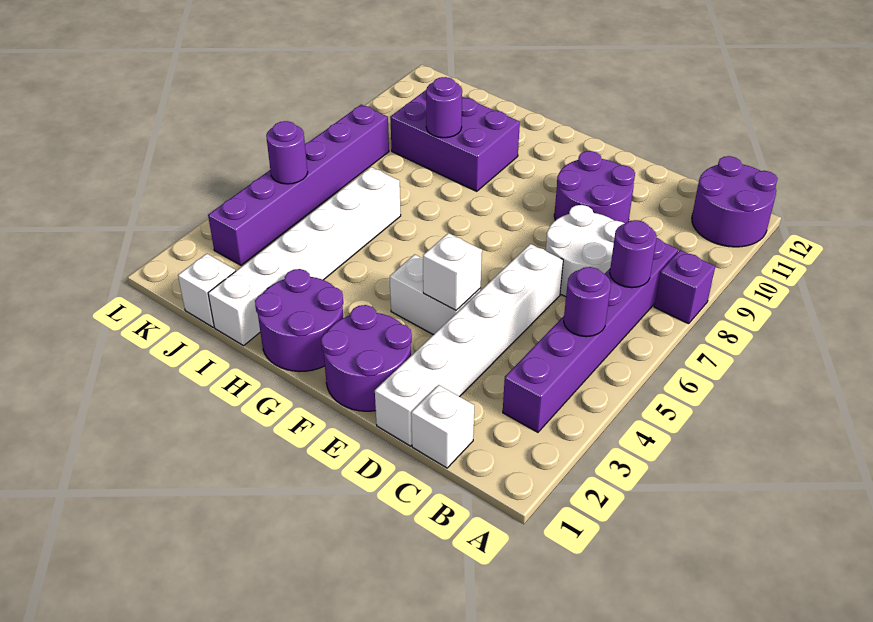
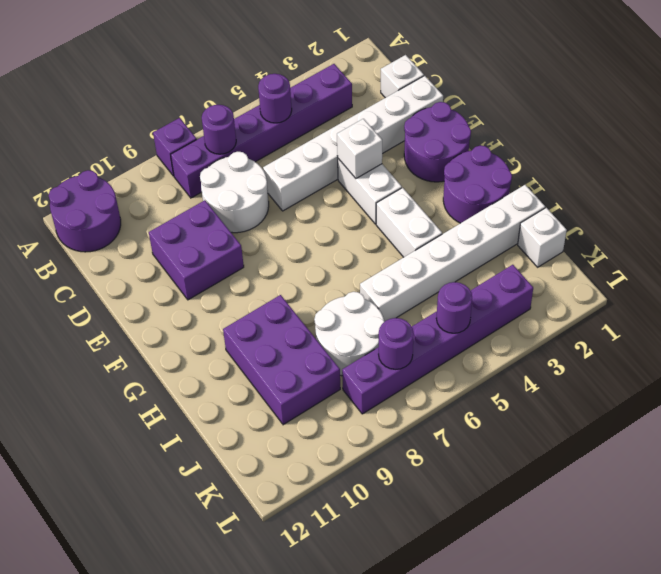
purple round brick D9:E10 level 1 -> purple brick D9:E10 level 1
none -> white brick G4:H4 level 1
none -> white round brick I7:J8 level 1
purple round brick I9 level 2 -> purple round brick K7 level 2

